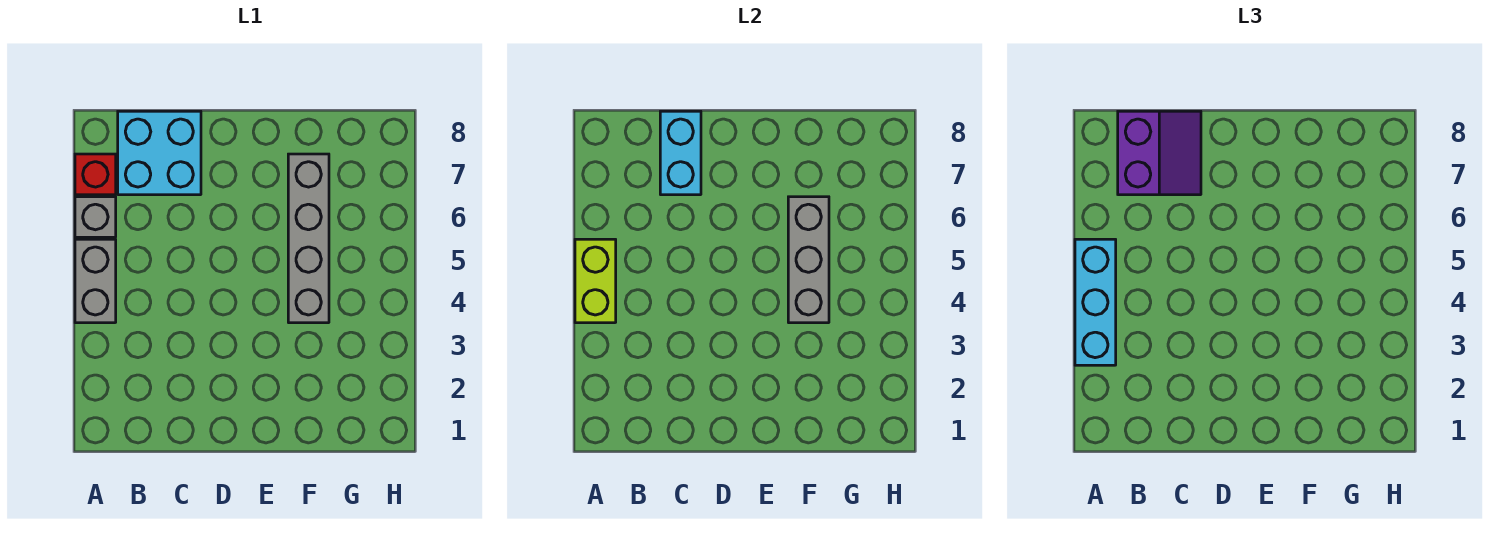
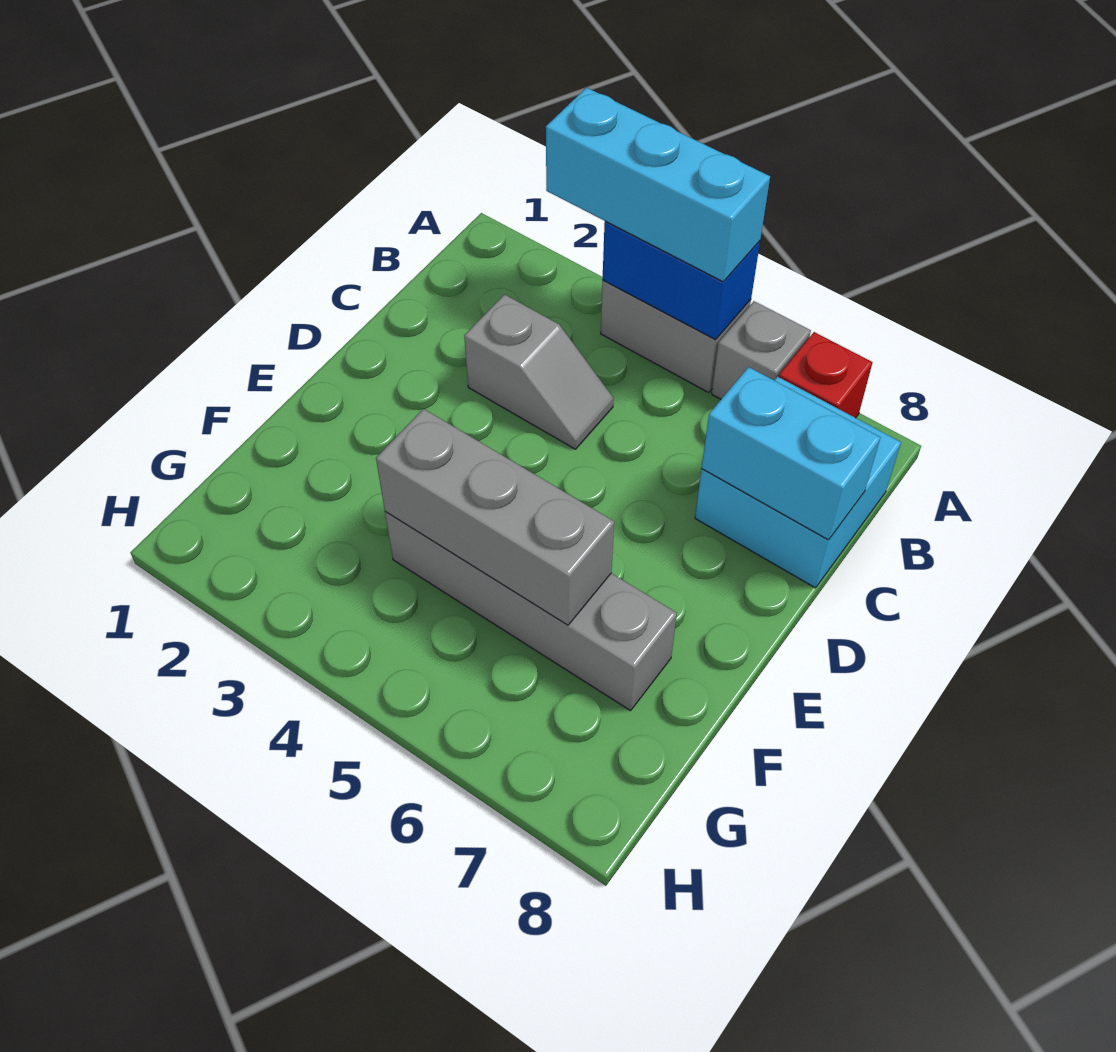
lime brick A4:A5 level 2 -> blue brick A4:A5 level 2
purple slope B7:C8 level 3 top B -> none
none -> grey slope C3:C4 level 1 top 3

